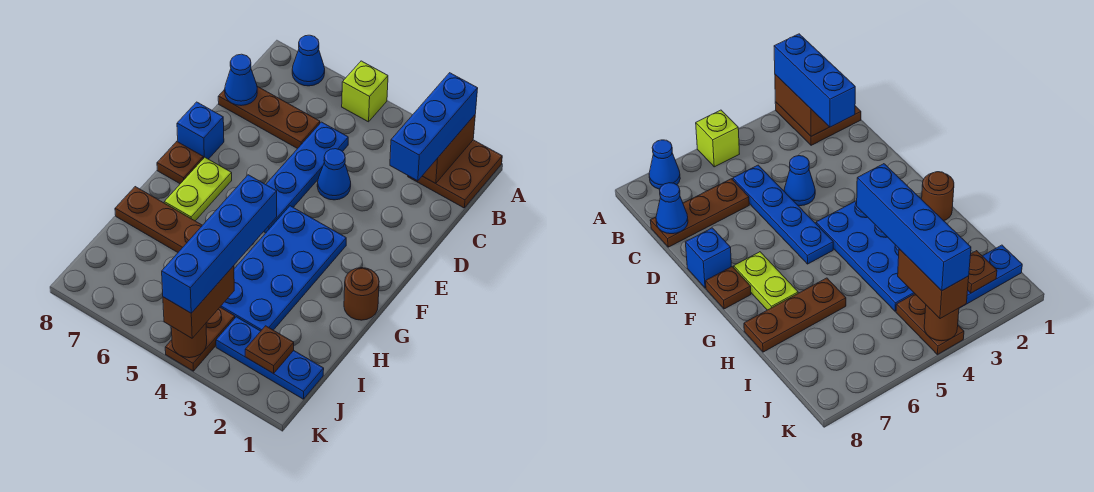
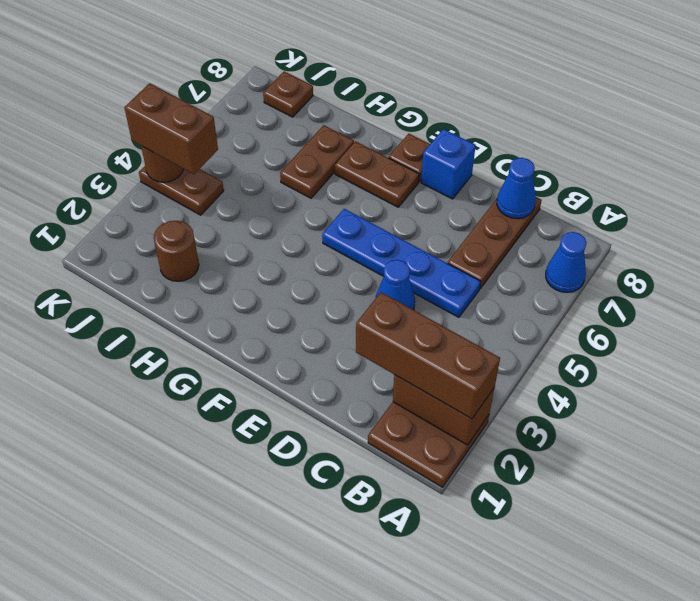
blue brick A2:C2 level 3 -> brown brick A2:C2 level 3
lime brick A5 level 1 -> none
blue plate F3:I4 level 1 -> none
lime plate F7:G7 level 1 -> brown plate F7:G7 level 1
brown round brick G1 level 1 -> brown round brick I2 level 1
blue brick H4:K4 level 4 -> none
brown plate H6:H8 level 1 -> brown plate H6:H7 level 1
blue plate J1:J3 level 1 -> none
brown plate J2 level 2 -> brown plate J8 level 1

